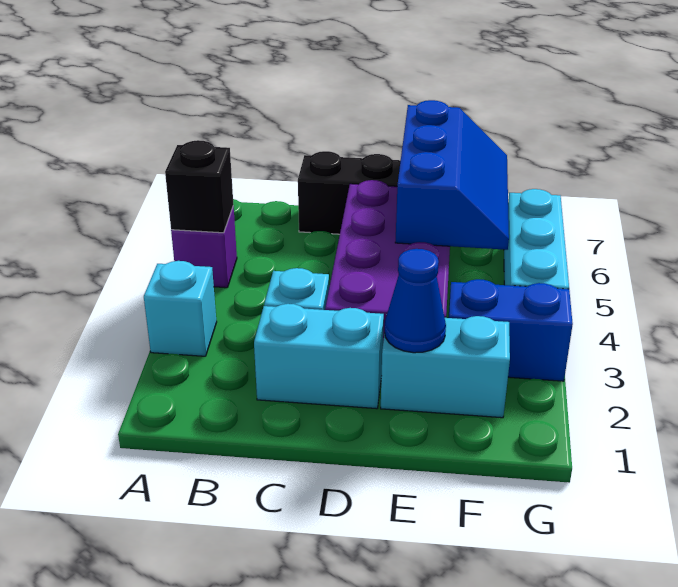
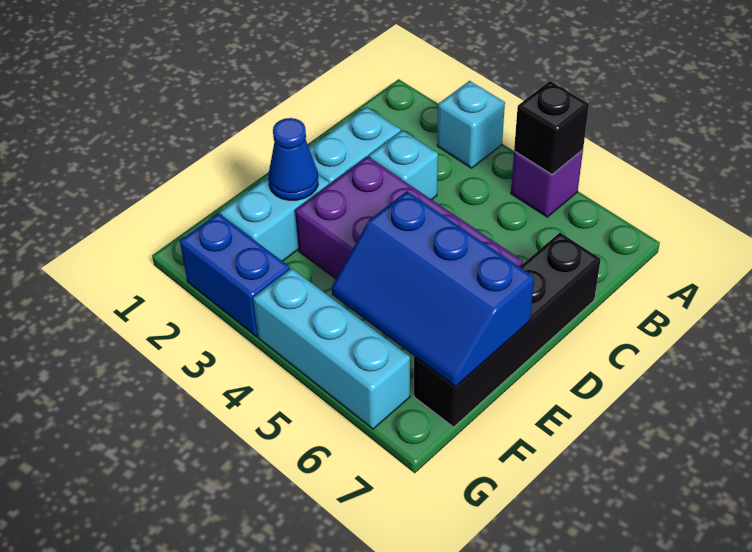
blue brick F3:G3 level 1 -> blue brick G2:G3 level 1

